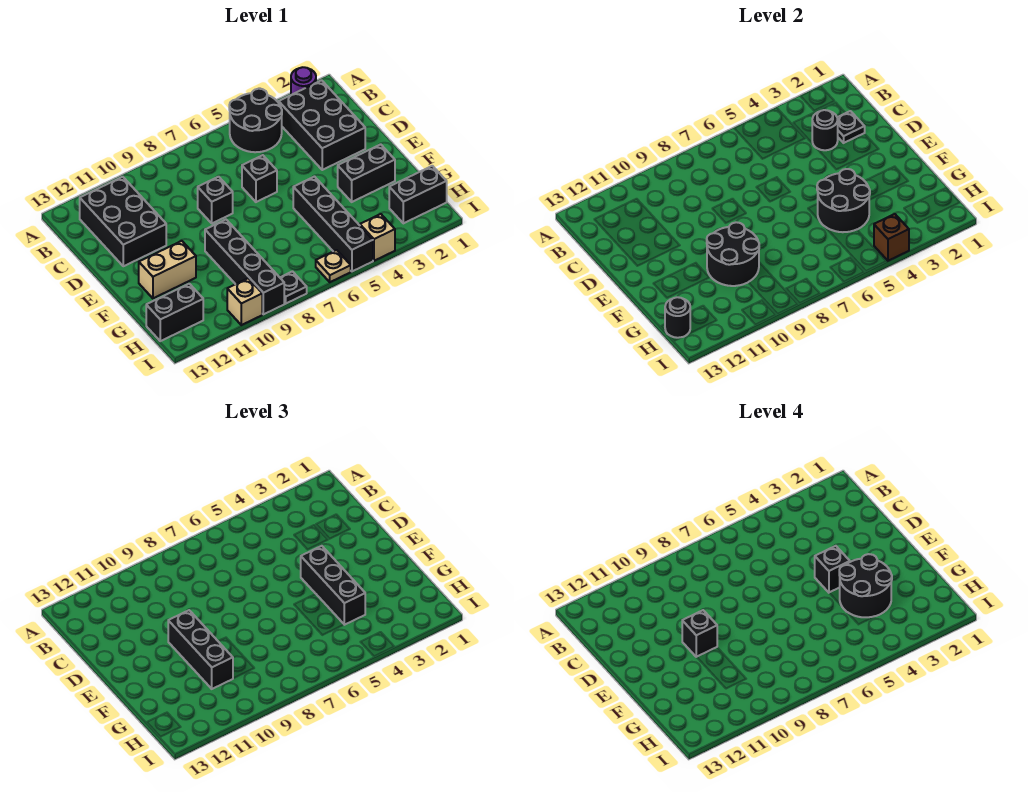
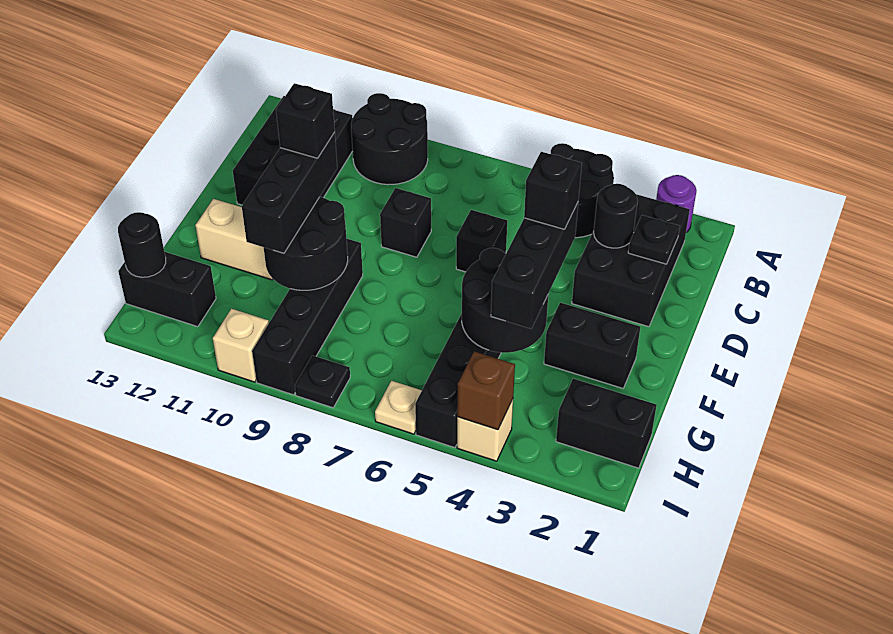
black round brick F3:G4 level 4 -> black round brick A9:B10 level 1

